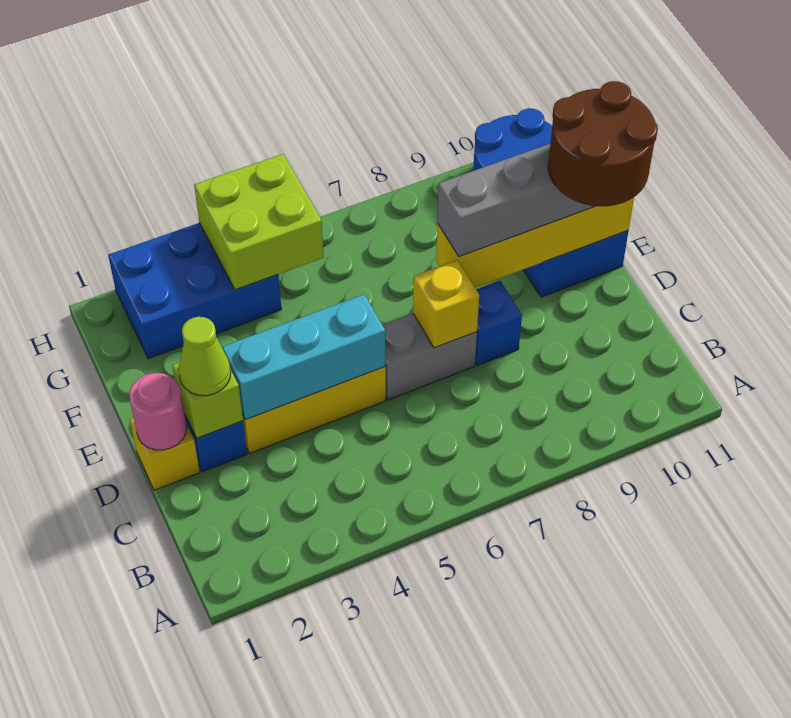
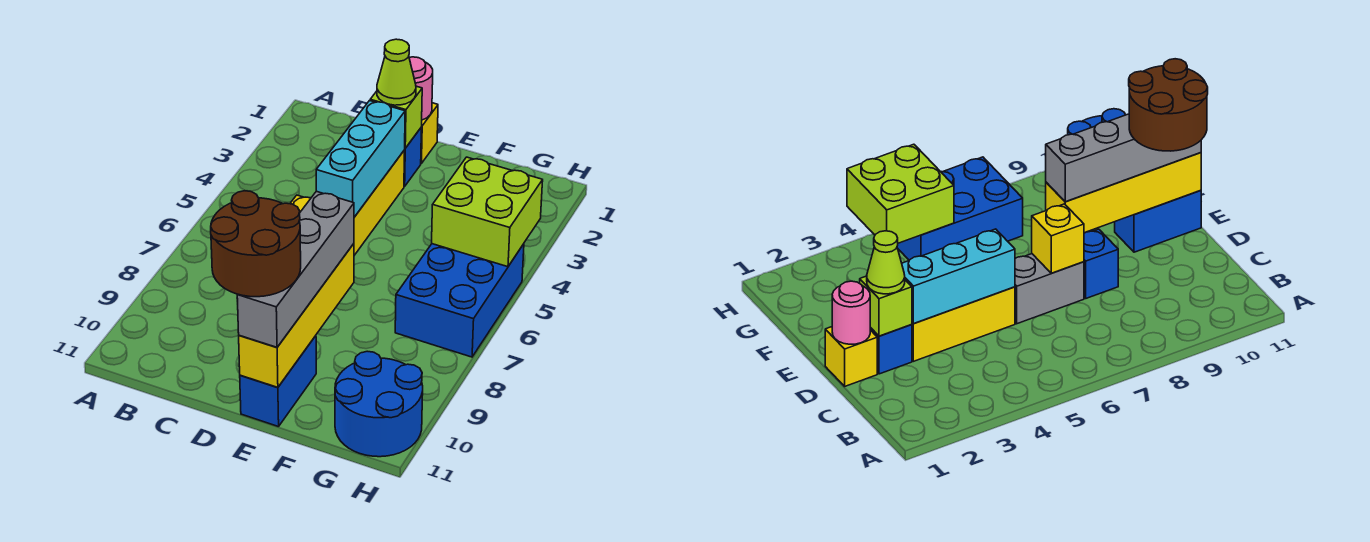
blue brick G2:H4 level 1 -> blue brick G5:H7 level 1

